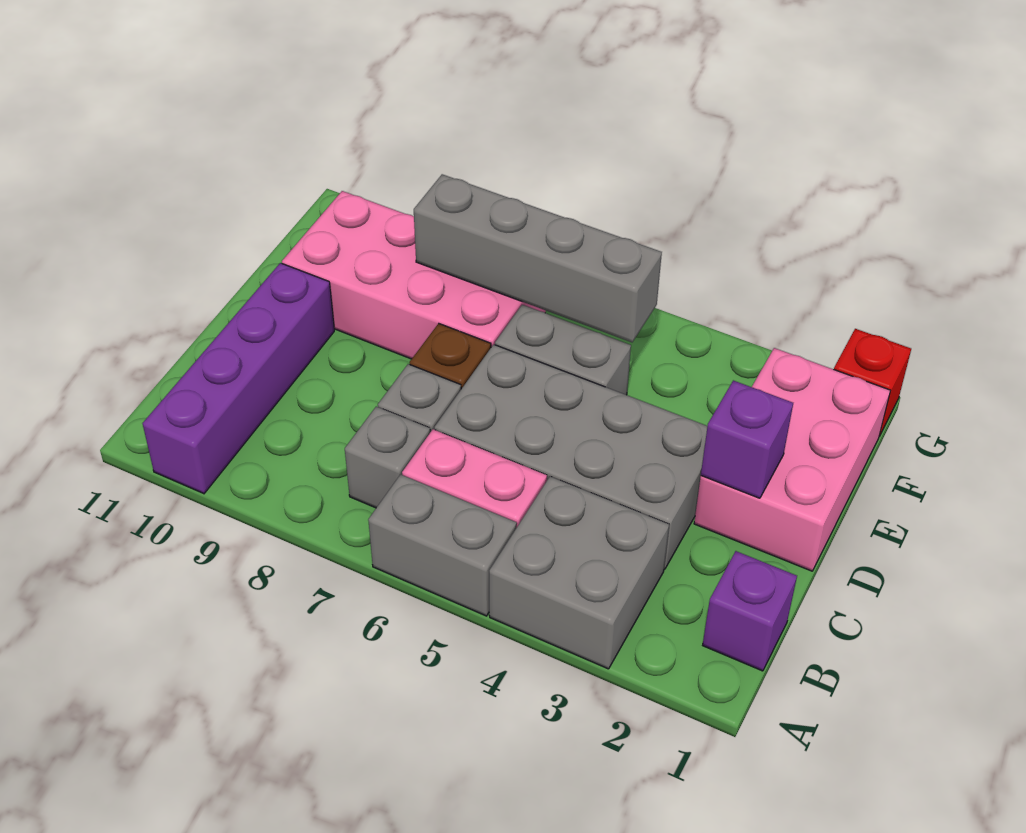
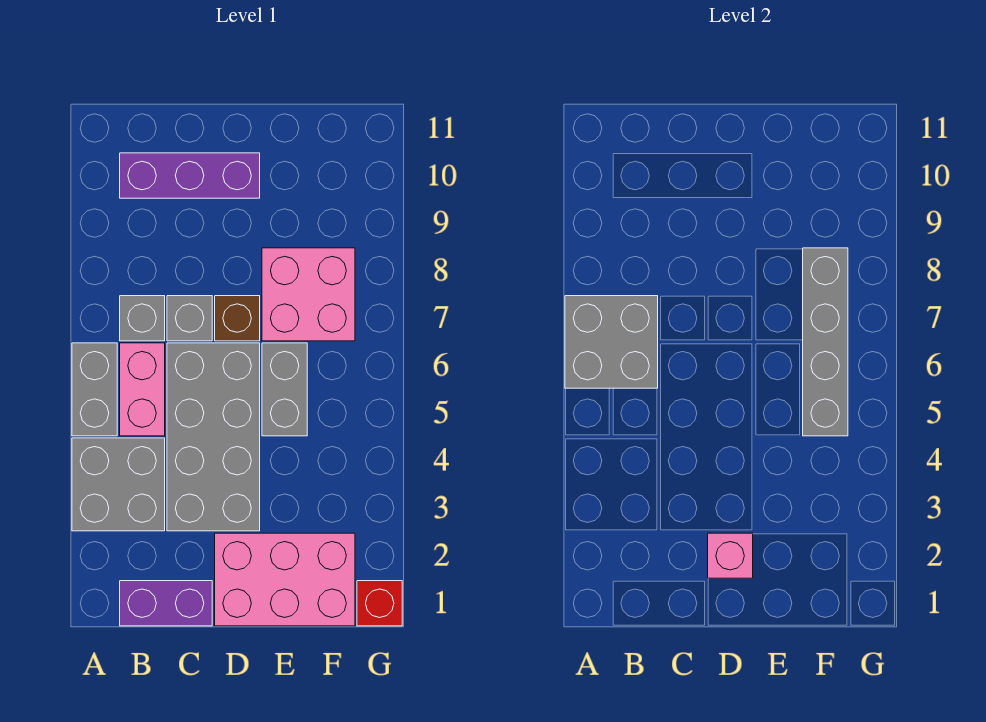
none -> grey brick A6:B7 level 2
purple brick A10:D10 level 1 -> purple brick B10:D10 level 1
purple brick B1 level 1 -> purple brick B1:C1 level 1
purple brick D2 level 2 -> pink brick D2 level 2
pink brick E7:F10 level 1 -> pink brick E7:F8 level 1

